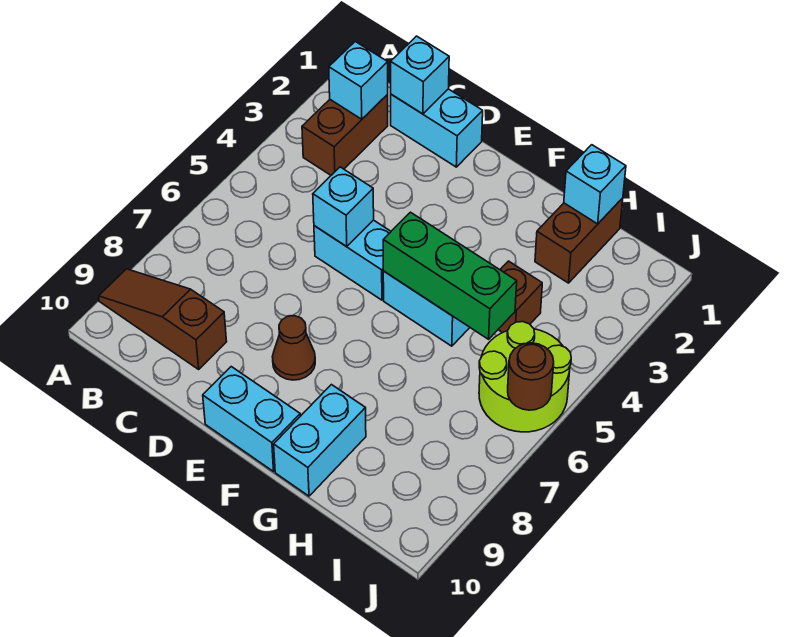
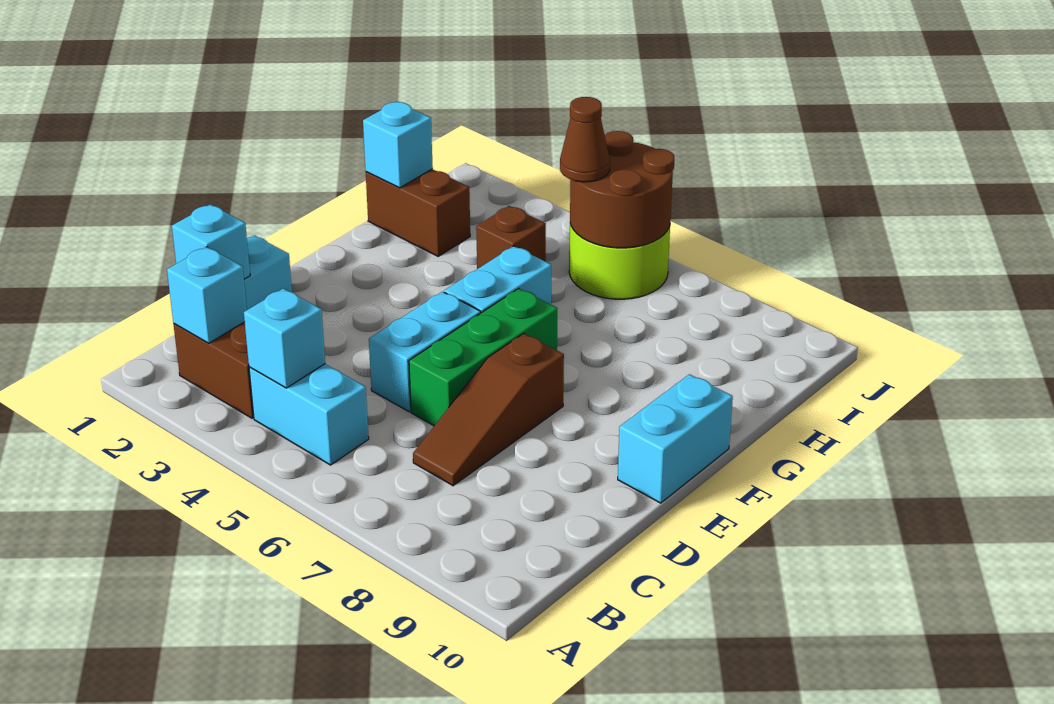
brown slope A9:C9 level 1 top C -> brown slope C7:E7 level 1 top E
cyan brick D5 level 2 -> cyan brick B4 level 2
brown cone E8 level 1 -> brown cone I5 level 3
green brick F5:H5 level 2 -> green brick D6:F6 level 1
cyan brick G9:G10 level 1 -> cyan brick B4:B5 level 1
brown round brick J6 level 2 -> brown round brick I5:J6 level 2

